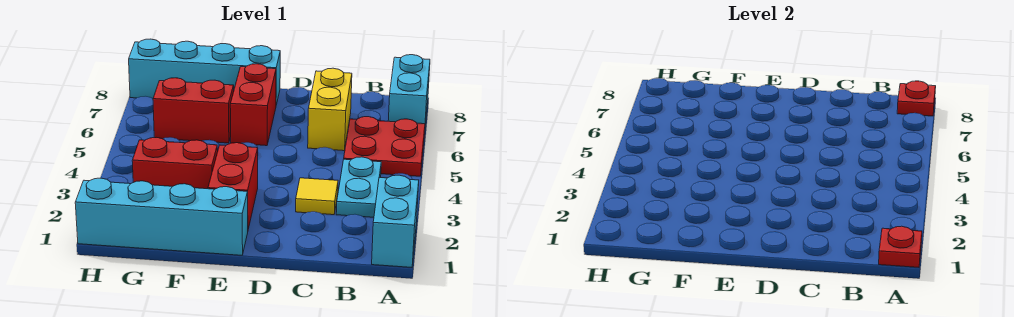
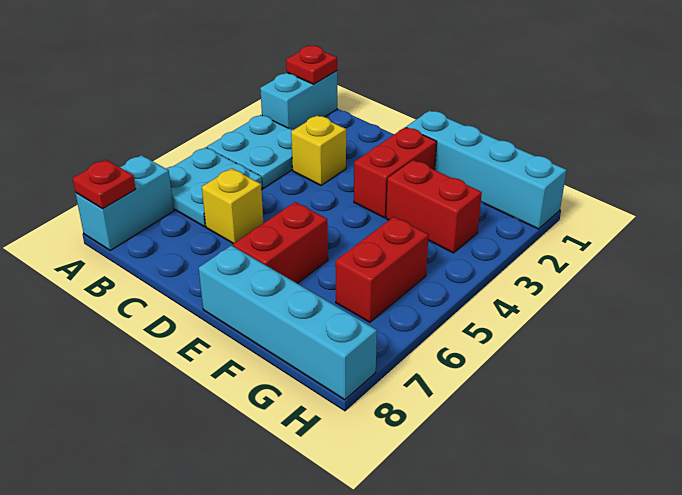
red plate A5:B6 level 1 -> cyan plate A5:B6 level 1
cyan plate B3:B4 level 1 -> cyan plate A3:B4 level 1
yellow tile C3 level 1 -> yellow brick C3 level 1
yellow brick C6:C7 level 1 -> yellow brick C6 level 1
red brick F6:G6 level 1 -> red brick G5:G6 level 1

